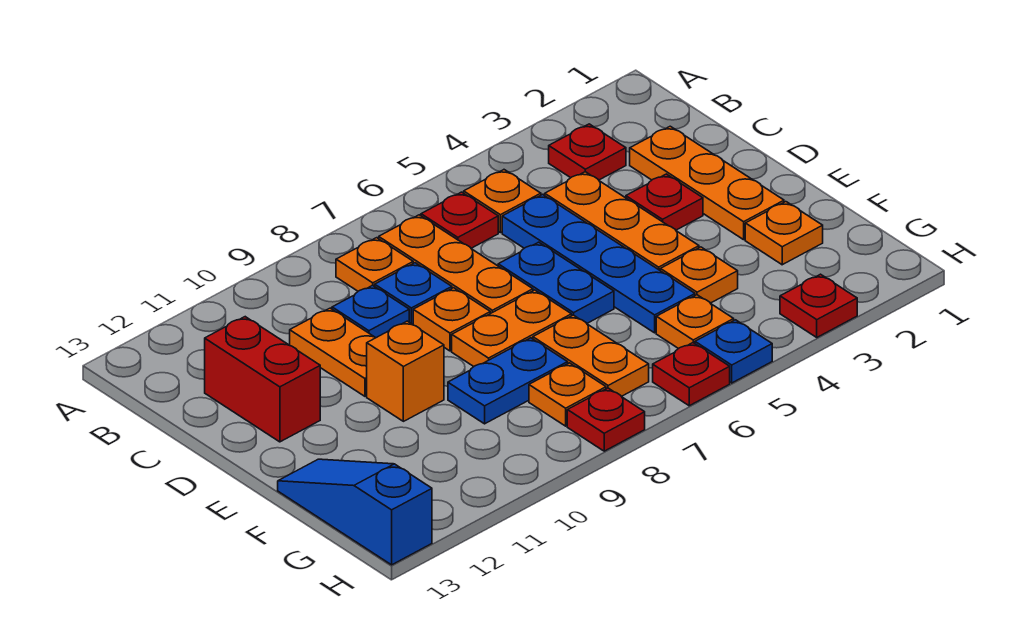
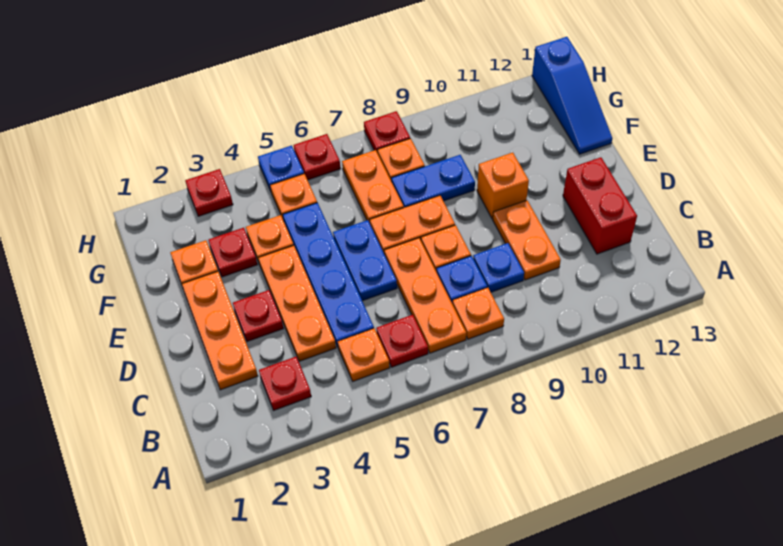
none -> red plate F3 level 1

